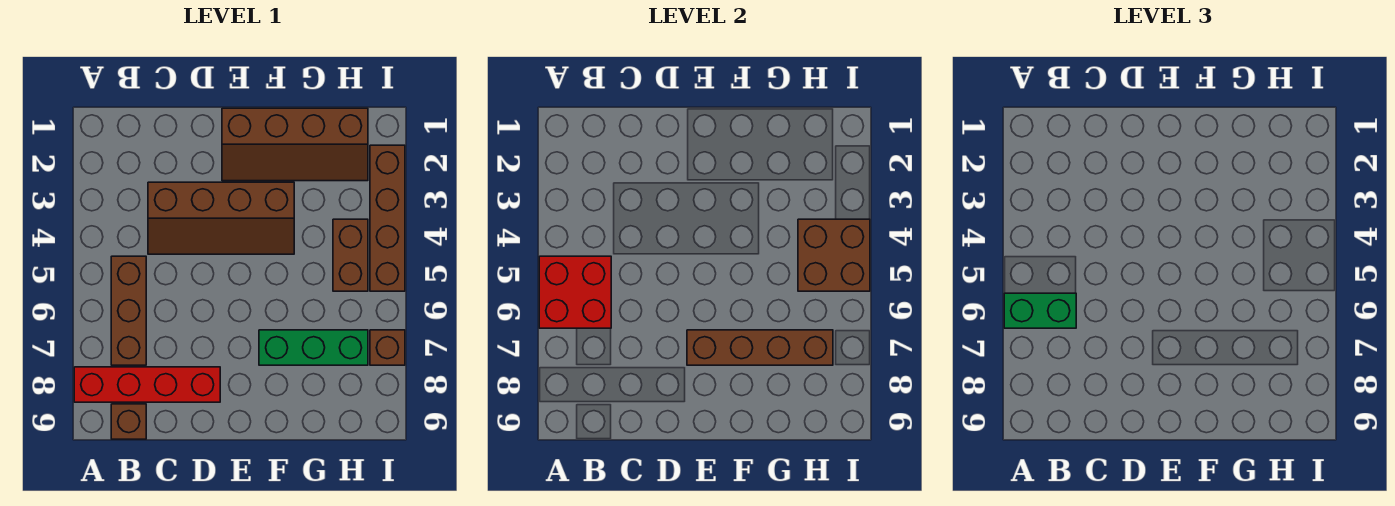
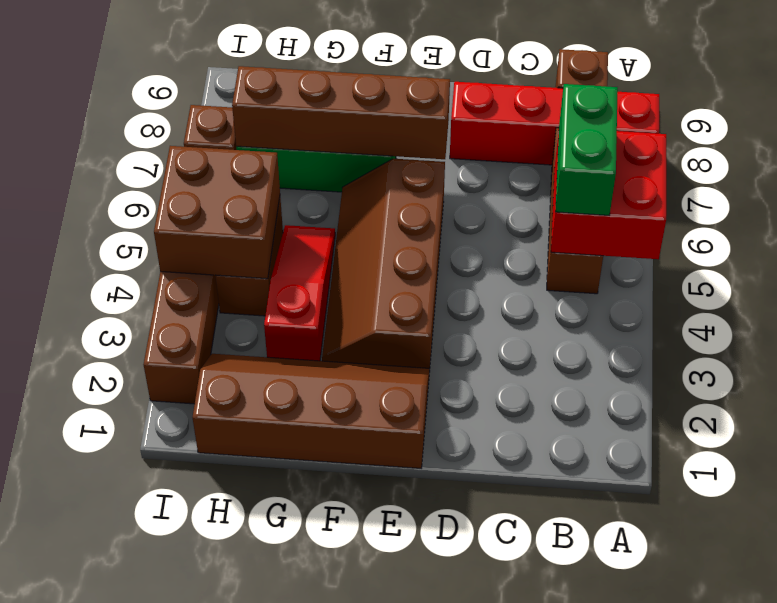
green brick A6:B6 level 3 -> green brick B5:B6 level 3
brown slope C3:F4 level 1 top 3 -> brown slope E3:F6 level 1 top E
none -> red slope G3:G5 level 1 top 3

